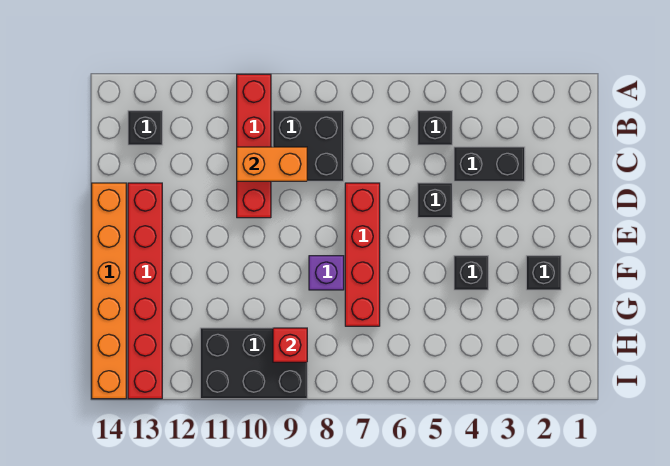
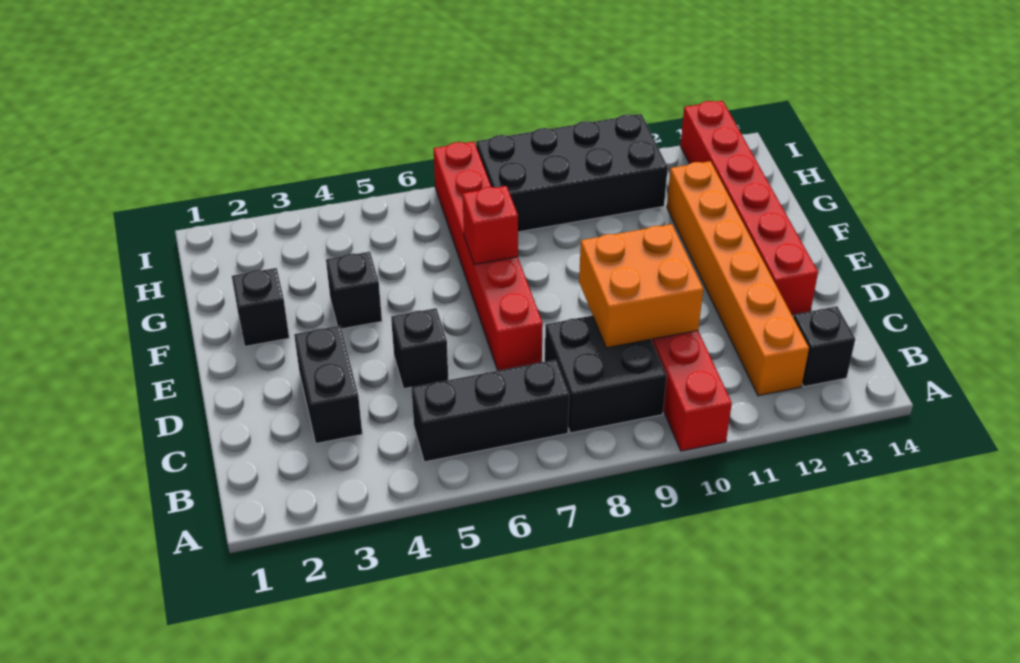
black brick B5 level 1 -> black brick B5:B7 level 1
black brick C3:C4 level 1 -> black brick C3:D3 level 1
orange brick C9:C10 level 2 -> orange brick C9:D10 level 2
red brick D7:G7 level 1 -> red brick D7:I7 level 1
orange brick D14:I14 level 1 -> orange brick B12:G12 level 1
purple brick F8 level 1 -> none
black brick H9:I11 level 1 -> black brick H8:I11 level 1
red brick H9 level 2 -> red brick F7 level 2

